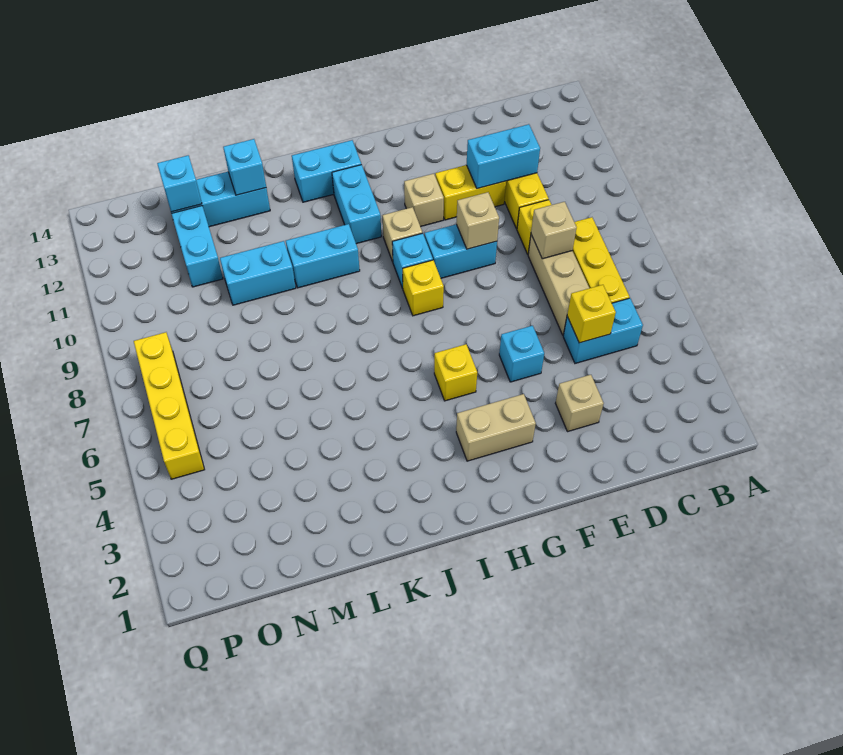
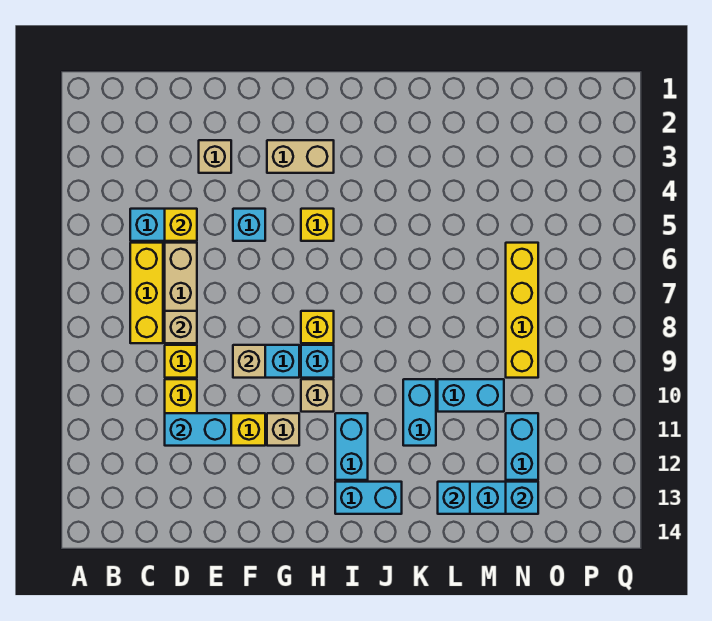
cyan brick J10:K10 level 1 -> cyan brick K10:K11 level 1
yellow brick P5:P8 level 1 -> yellow brick N6:N9 level 1

